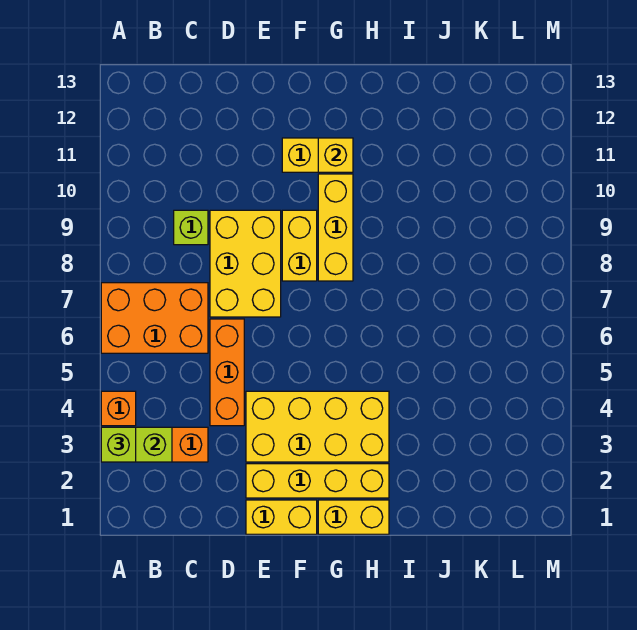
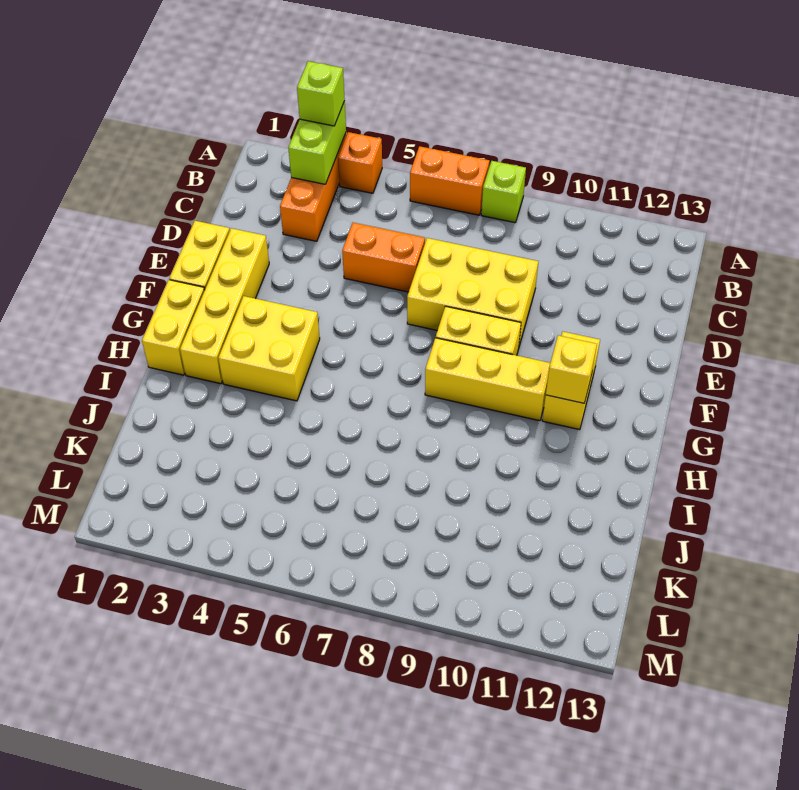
orange brick A6:C7 level 1 -> orange brick A6:A7 level 1
lime brick C9 level 1 -> lime brick A8 level 1
orange brick D4:D6 level 1 -> orange brick D5:D6 level 1
yellow brick E3:H4 level 1 -> yellow brick G3:H4 level 1

